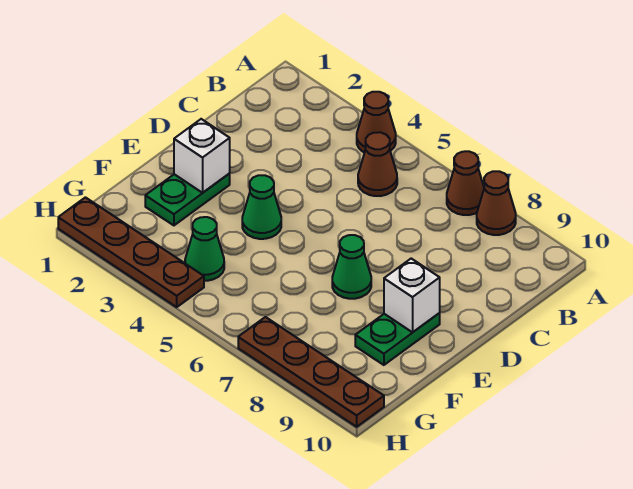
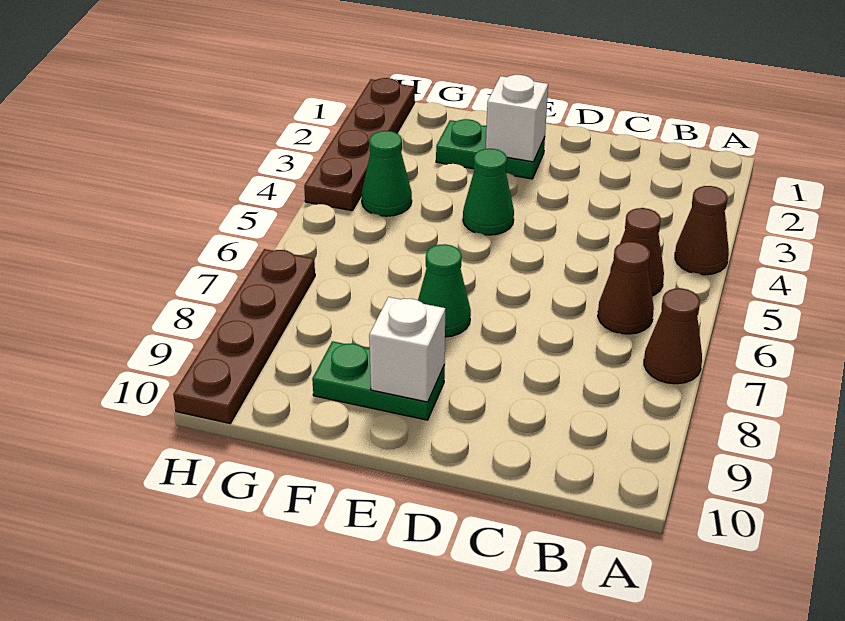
brown cone A8 level 1 -> brown cone B6 level 1

